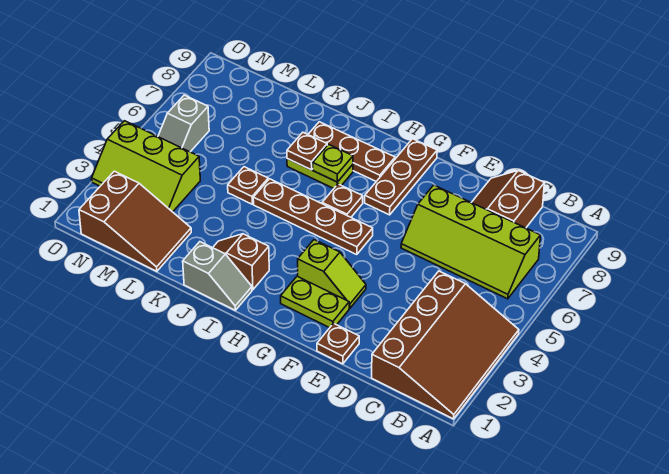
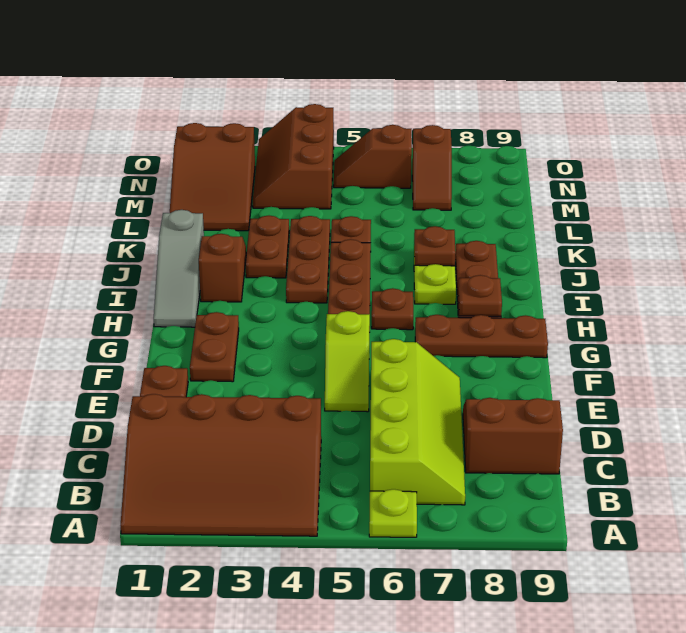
lime slope B6:E7 level 1 top 7 -> lime slope B6:E7 level 1 top 6
lime plate F2:G2 level 1 -> brown plate F2:G2 level 1
lime slope F3:G3 level 1 top G -> lime slope E5:F5 level 1 top F
none -> brown plate H8 level 2
grey slope I1:J1 level 1 top J -> grey slope H1:J1 level 1 top J
none -> brown plate I4:K4 level 1
lime plate I7 level 2 -> lime plate A6 level 1
none -> brown plate J3:K3 level 1
lime slope M3:O4 level 1 top 4 -> brown slope M3:O4 level 1 top 4
none -> brown slope M7:N7 level 1 top N
grey slope N5:N6 level 1 top 6 -> brown slope N5:N6 level 1 top 6

